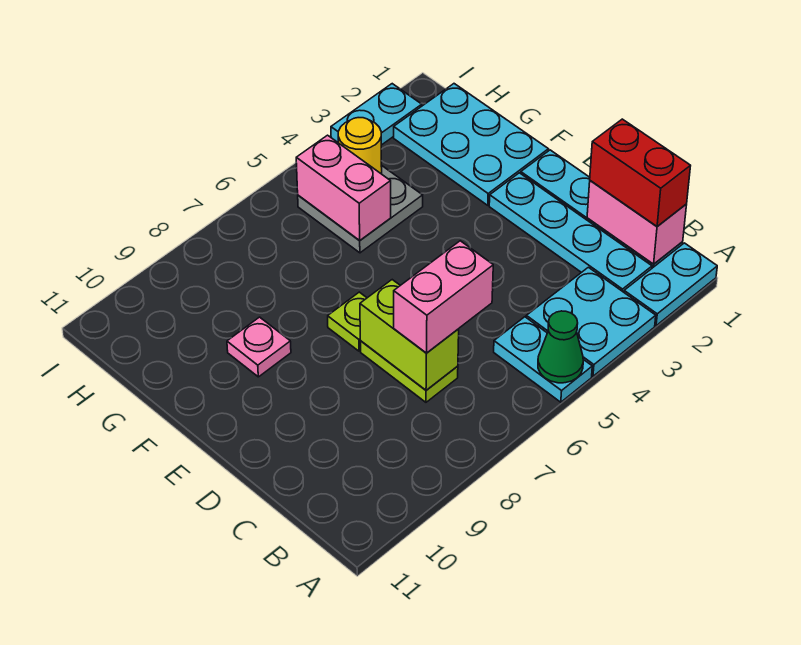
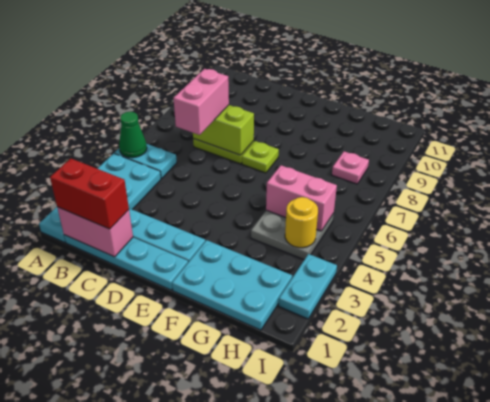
pink plate F9 level 1 -> pink plate H8 level 1

